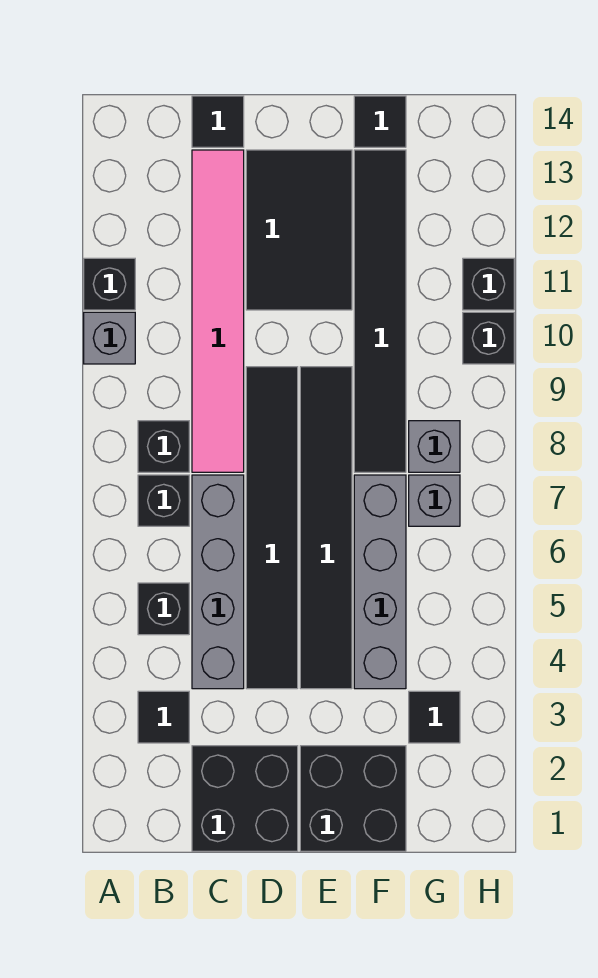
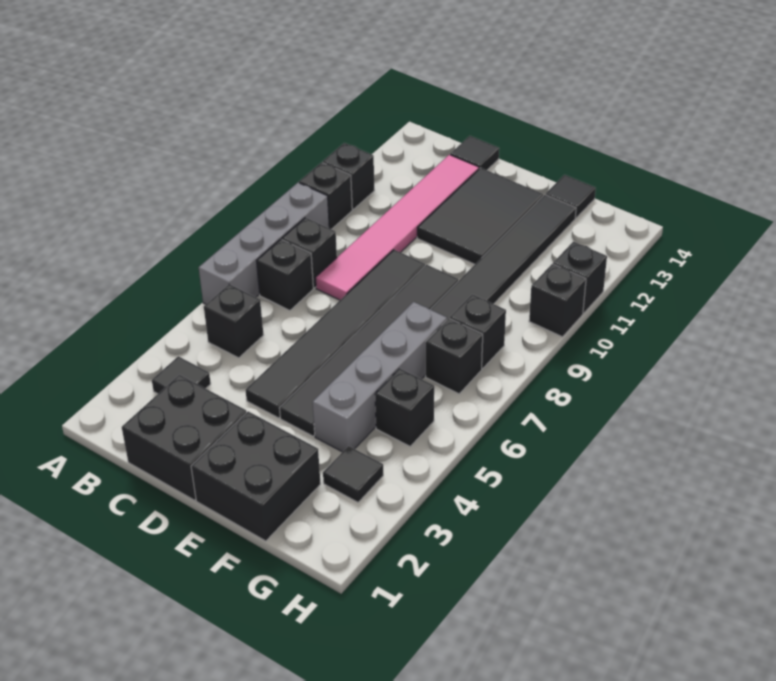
grey brick A10 level 1 -> black brick A10 level 1
grey brick C4:C7 level 1 -> grey brick A6:A9 level 1
none -> black brick G5 level 1
grey brick G7 level 1 -> black brick G7 level 1
grey brick G8 level 1 -> black brick G8 level 1

